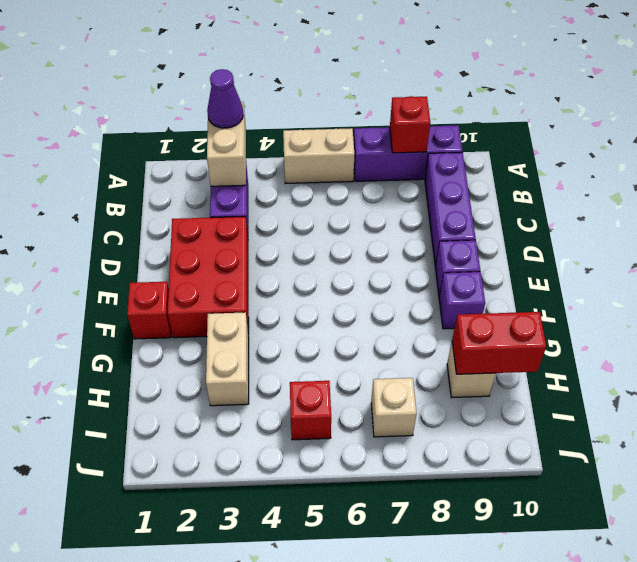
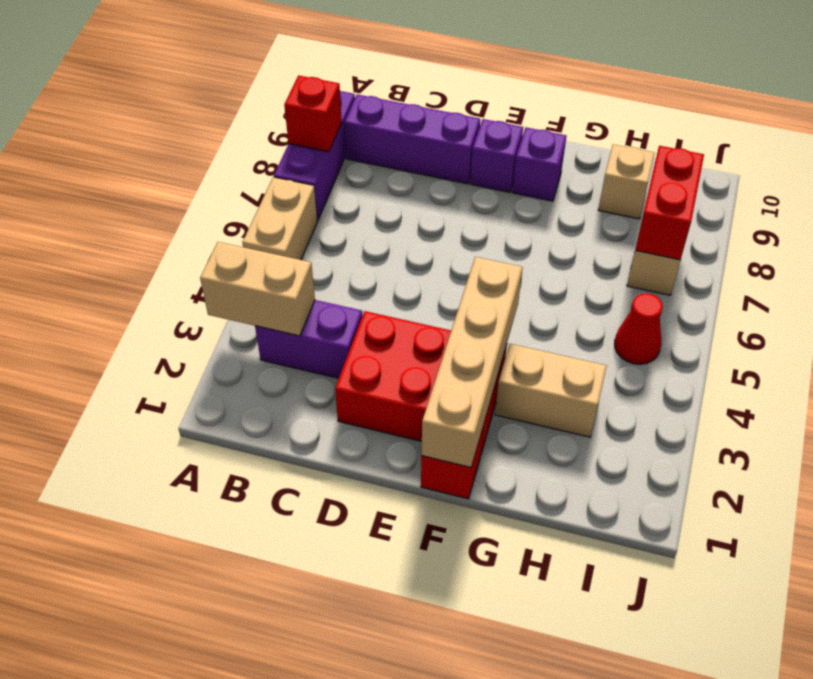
purple cone A3 level 3 -> none
none -> tan brick F1:F4 level 2
red brick H9:H10 level 2 -> red brick I7:I8 level 2
red brick I5 level 1 -> red cone I5 level 1

